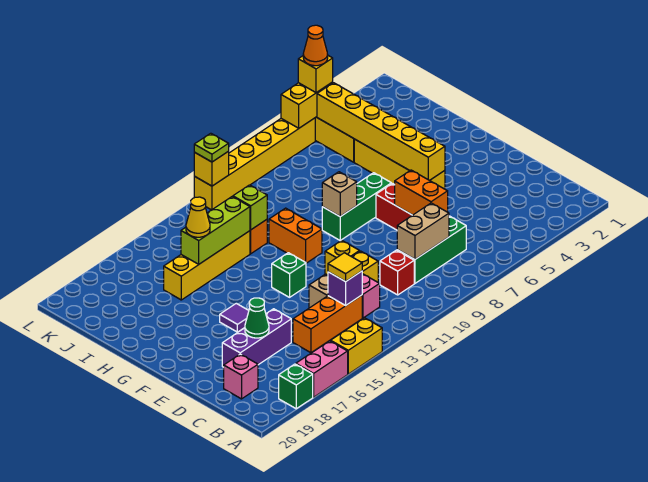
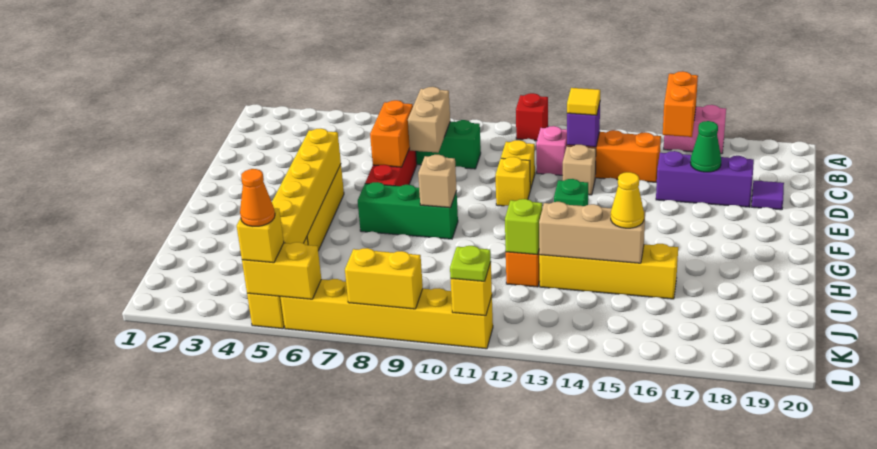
yellow brick A14:A15 level 1 -> yellow brick L8:L9 level 2
green brick A18 level 1 -> none
tan brick C8:C9 level 2 -> tan brick C8:D8 level 2
red brick C10 level 1 -> red brick A11 level 1
pink brick C19 level 1 -> none
purple tile F16 level 1 -> purple tile D19 level 1
orange brick G11:H11 level 1 -> orange brick A16:B16 level 2
lime brick I13:I15 level 2 -> tan brick I13:I15 level 2

